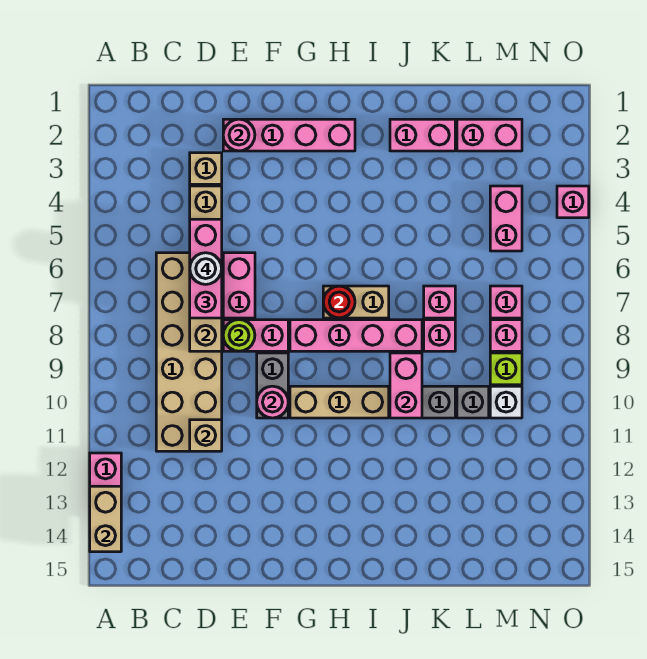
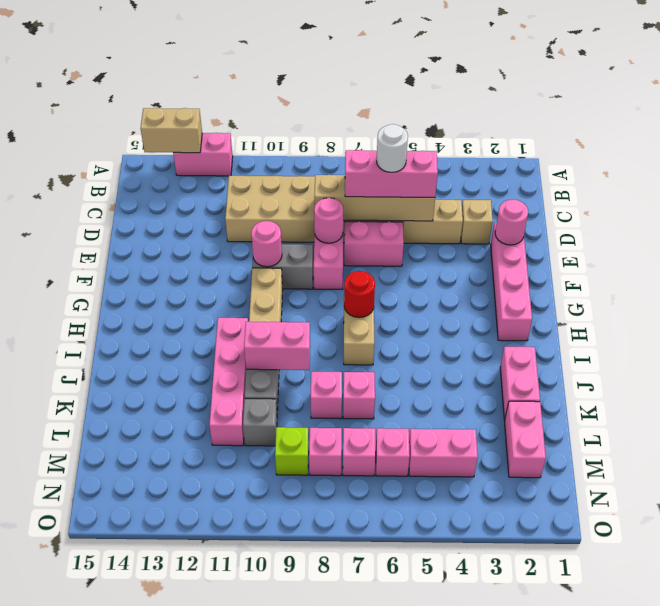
tan brick D11 level 2 -> none
lime round brick E8 level 2 -> pink round brick E8 level 2
pink brick G8:J8 level 1 -> pink brick I11:L11 level 1
white brick M10 level 1 -> none
pink brick O4 level 1 -> pink brick M6 level 1

